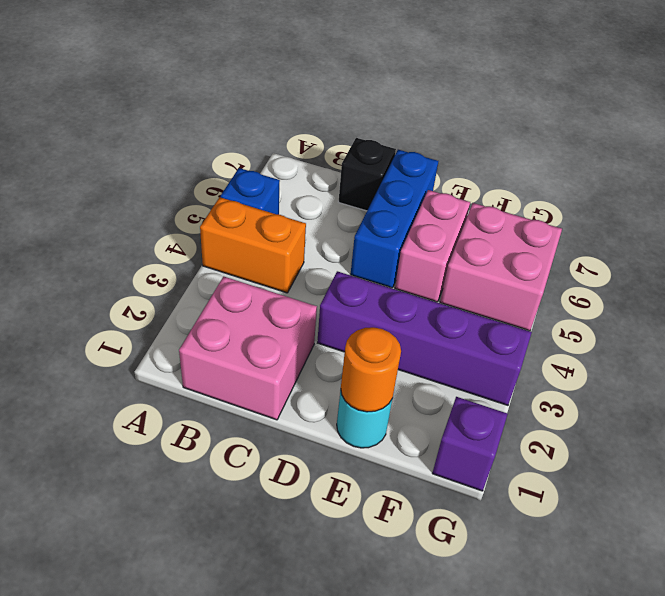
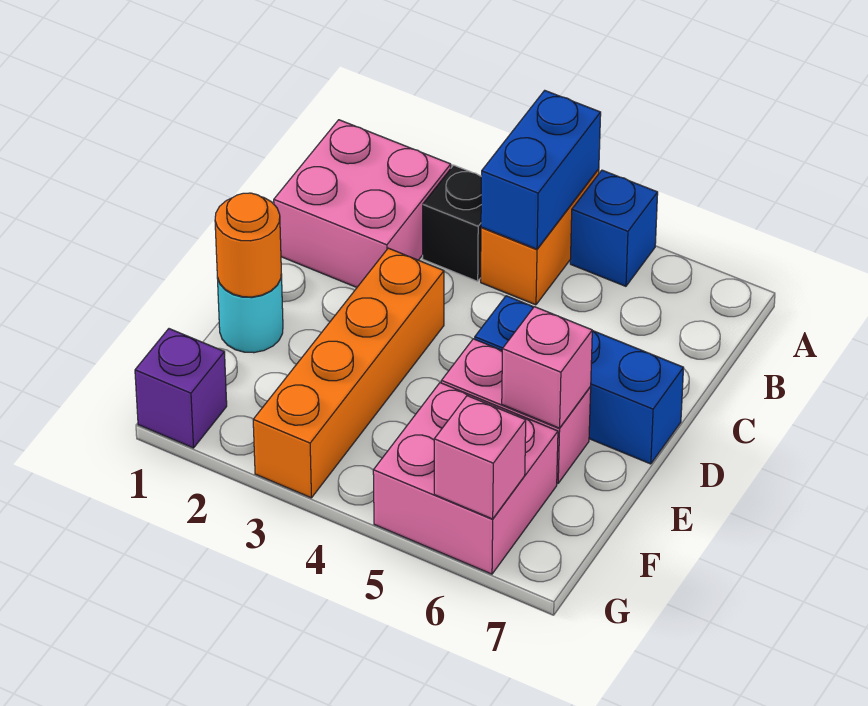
none -> blue brick A4:B4 level 2
black brick C7 level 1 -> black brick B3 level 1
purple brick D3:G3 level 1 -> orange brick D3:G3 level 1
none -> pink brick E6 level 2
none -> pink brick G6 level 2

